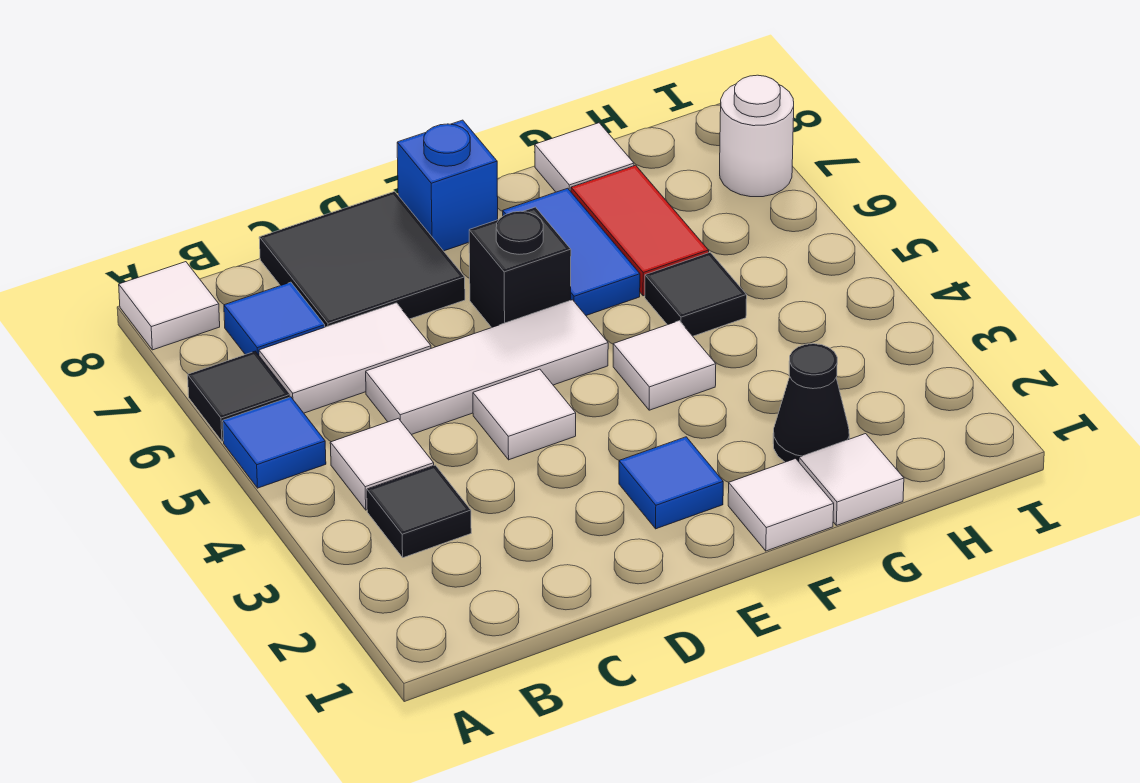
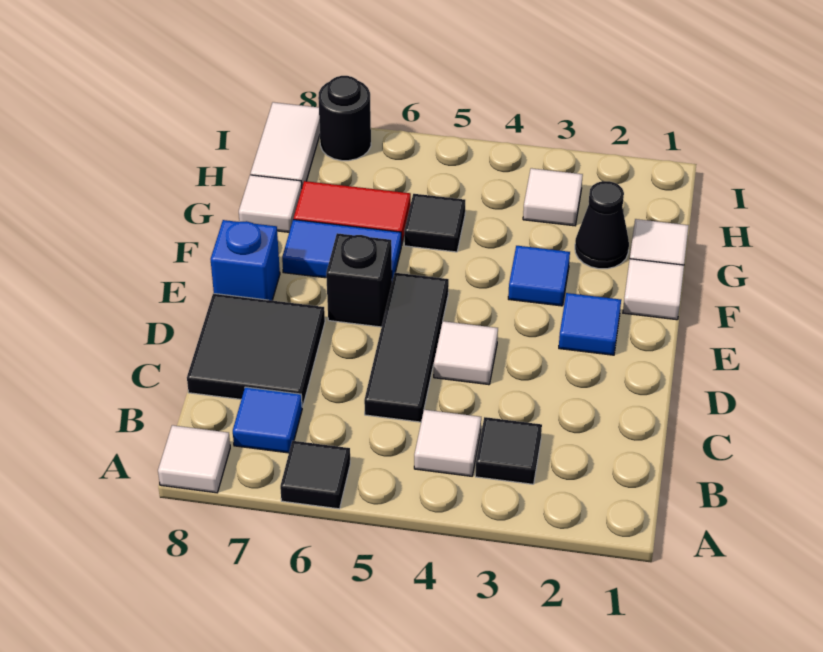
blue tile A5 level 1 -> blue tile F3 level 1
white tile B6:C6 level 1 -> white tile H8:I8 level 1
white tile C5:E5 level 1 -> black tile C5:E5 level 1
white tile F4 level 1 -> white tile H3 level 1
white round brick I7 level 1 -> black round brick I7 level 1

